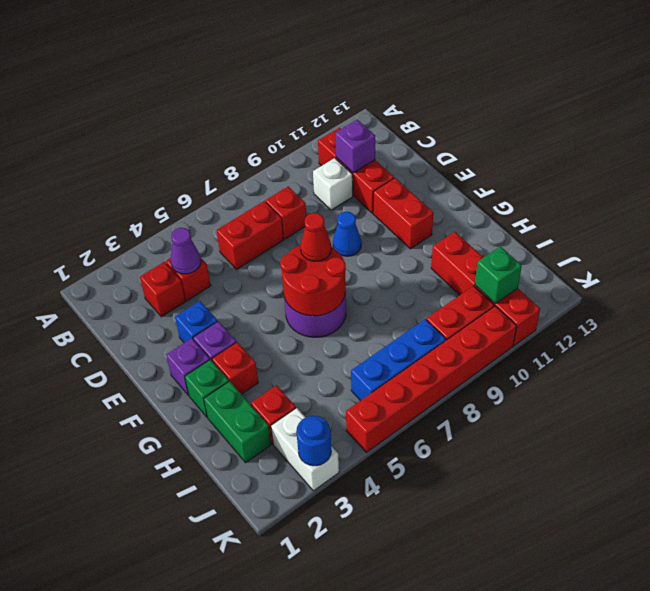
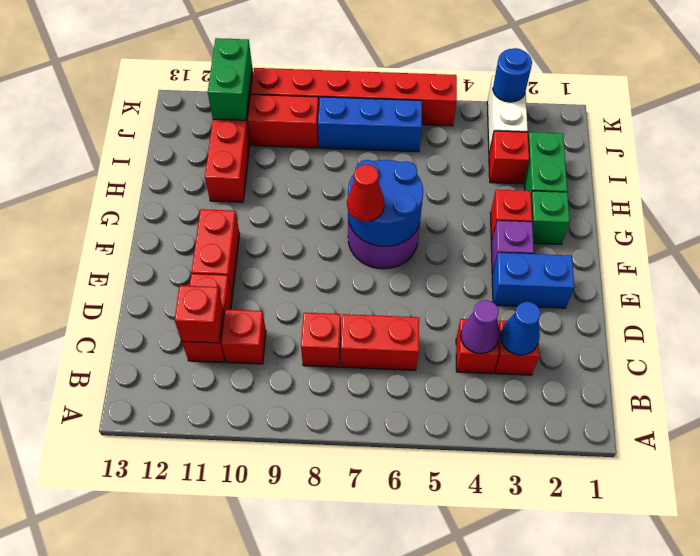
red brick B11:D11 level 1 -> red brick C11:D11 level 1
white brick C10 level 1 -> red brick C10 level 1
purple brick C11 level 2 -> red brick C11 level 2
blue brick E3 level 1 -> blue brick E2:E3 level 1
blue cone E9 level 1 -> blue cone C3 level 2
purple brick F2 level 1 -> none
red round brick F6:G7 level 2 -> blue round brick F6:G7 level 2
green brick J11 level 2 -> green brick J11:K11 level 2

